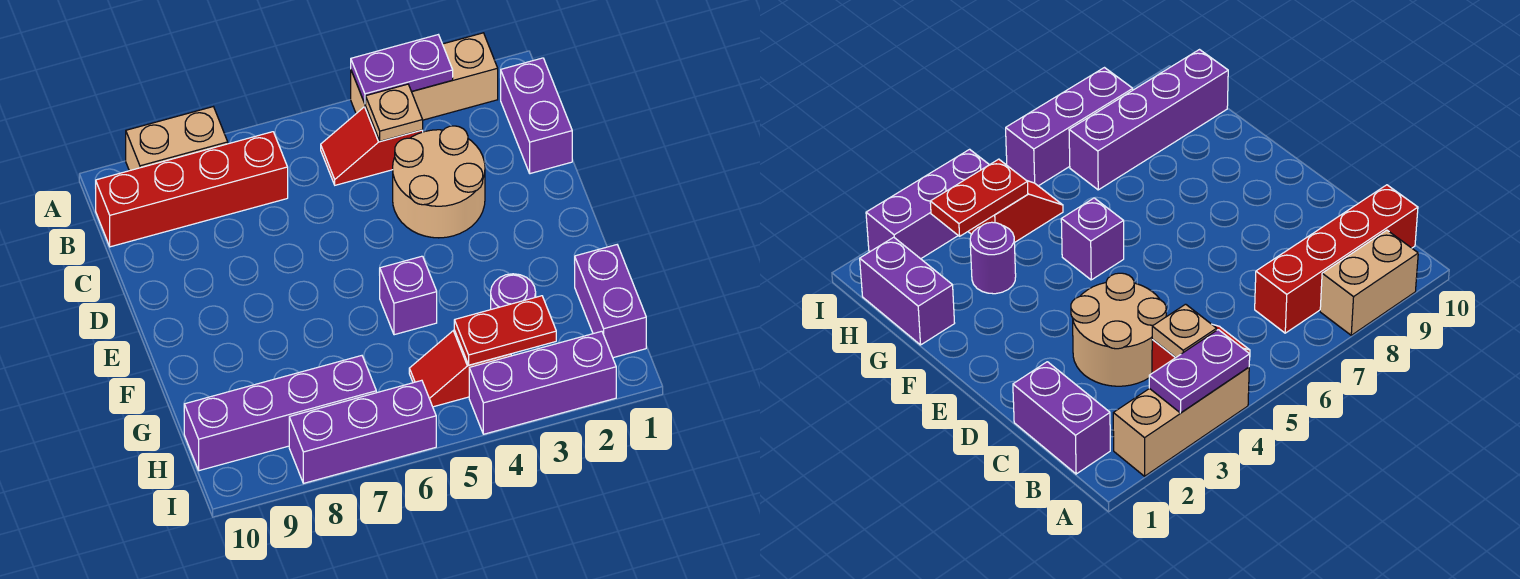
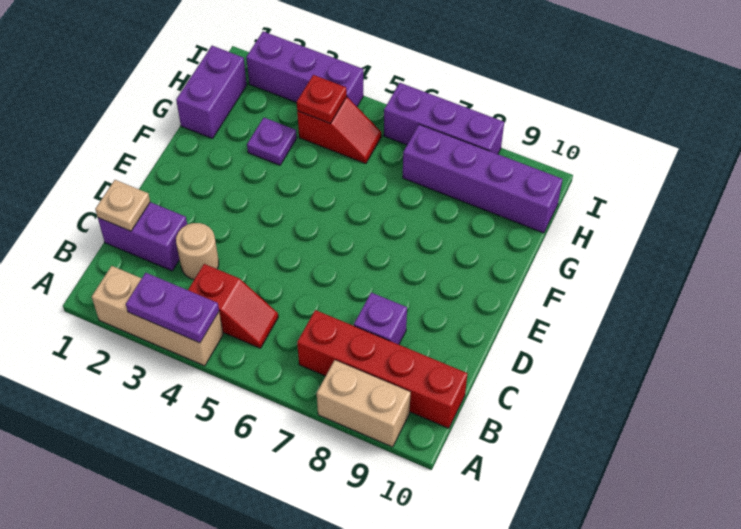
purple brick B1:C1 level 1 -> purple brick C1:C2 level 1
tan plate B4 level 2 -> tan plate C1 level 2
tan round brick C3:D4 level 1 -> tan round brick C3 level 1
purple brick F5 level 1 -> purple brick C8 level 1
purple round brick G3 level 1 -> purple plate G3 level 1
red plate H3:H4 level 2 -> red plate H4 level 2

